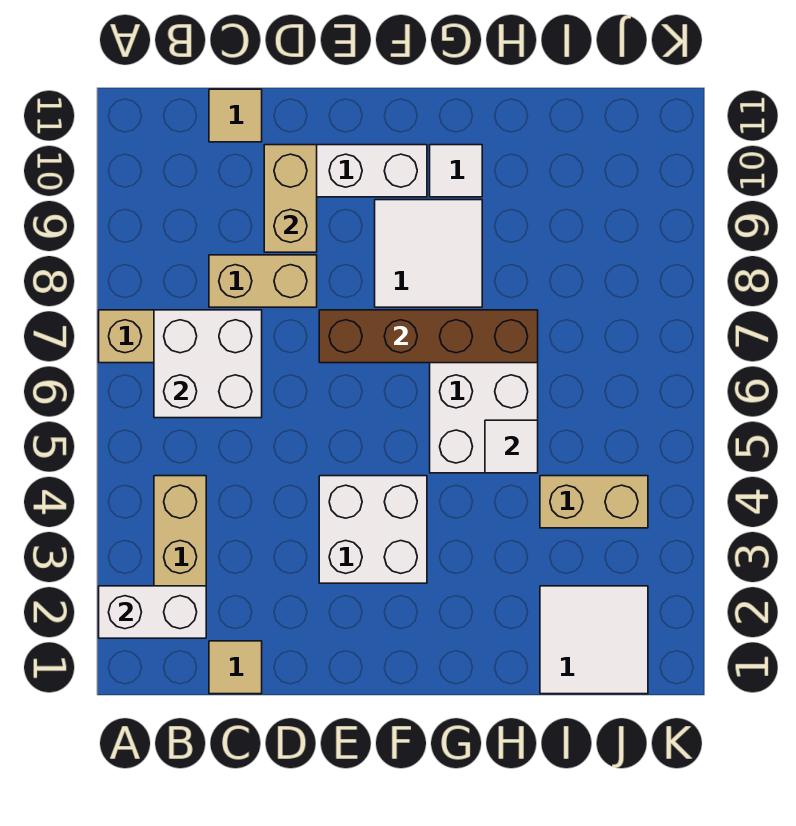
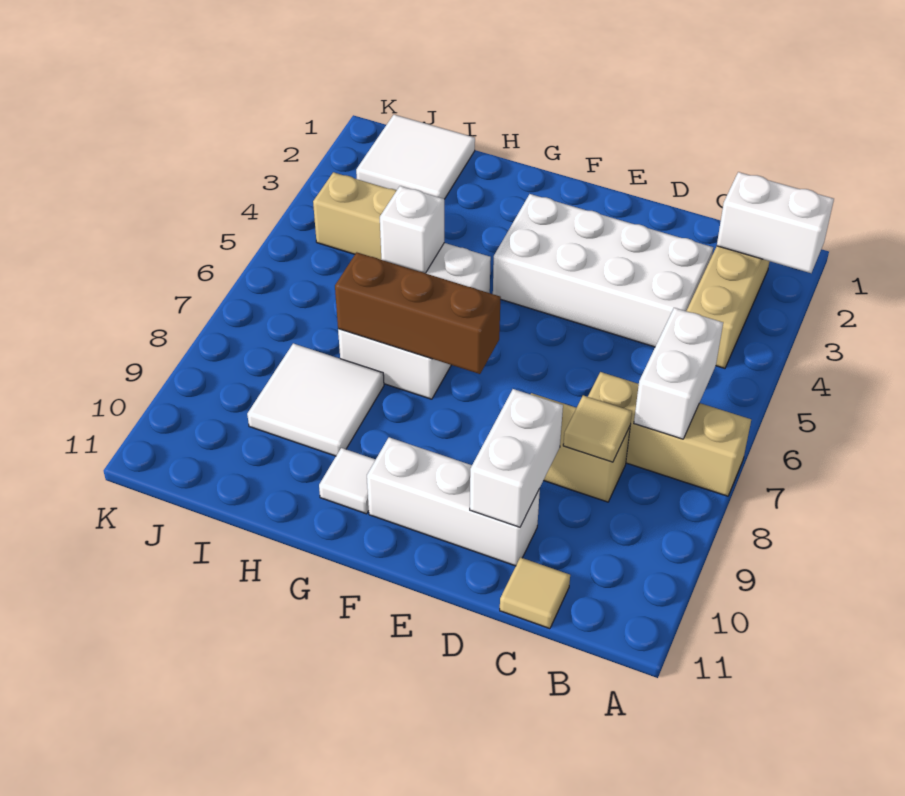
white brick B6:C7 level 2 -> white brick B6:B7 level 2
tan tile C1 level 1 -> tan tile C8 level 2
tan brick D9:D10 level 2 -> white brick D9:D10 level 2
white brick E3:F4 level 1 -> white brick C3:F4 level 1
brown brick E7:H7 level 2 -> brown brick F7:H7 level 2
white tile F8:G9 level 1 -> white tile H8:I9 level 1
white tile H5 level 2 -> white brick H5 level 2

